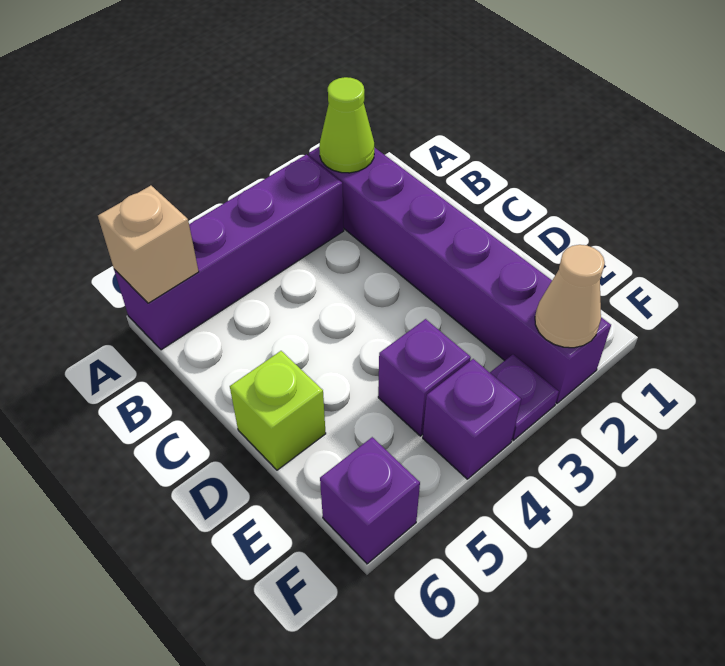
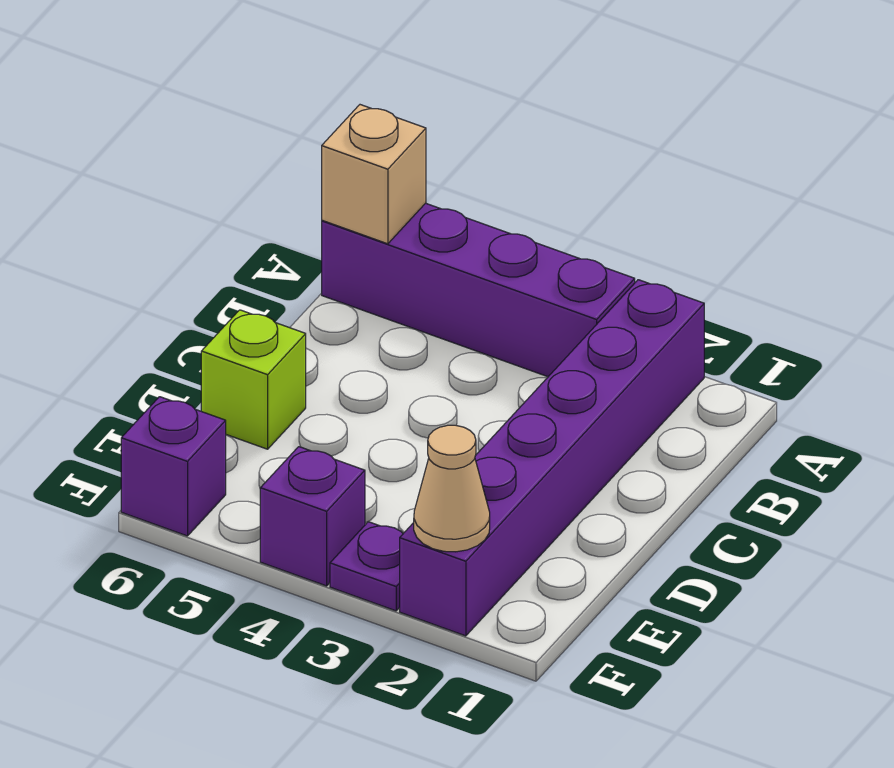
lime cone A2 level 2 -> none
purple brick E4 level 1 -> none

